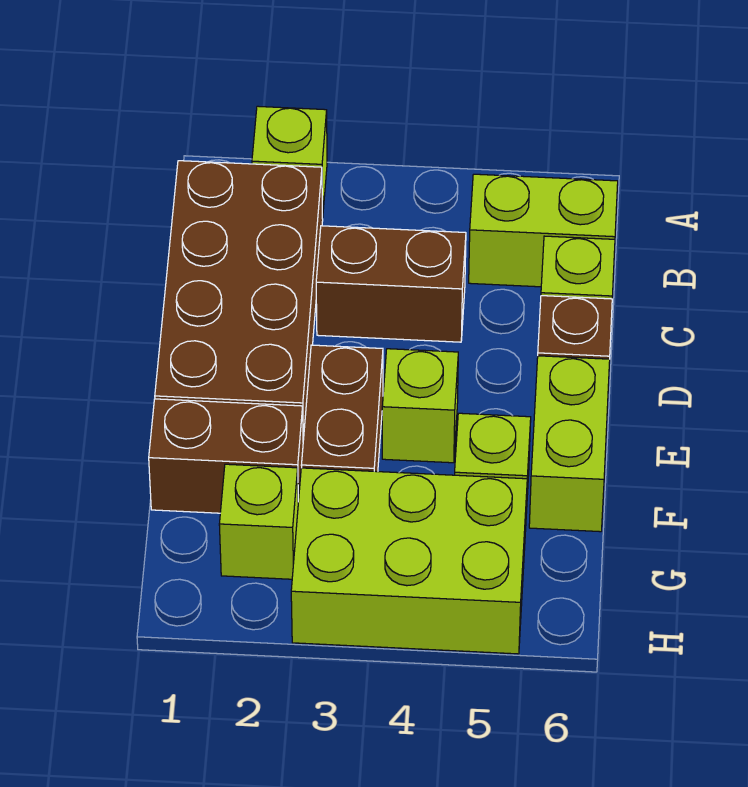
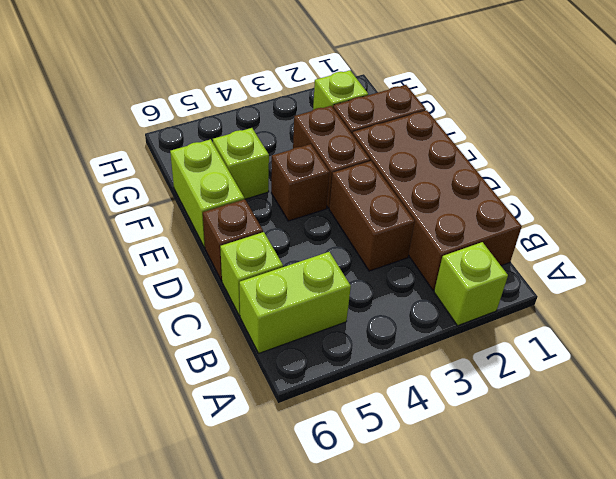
brown brick C3:C4 level 1 -> brown brick C3:D3 level 1
lime brick E4 level 1 -> brown brick E4 level 1
lime brick G3:H5 level 1 -> none

